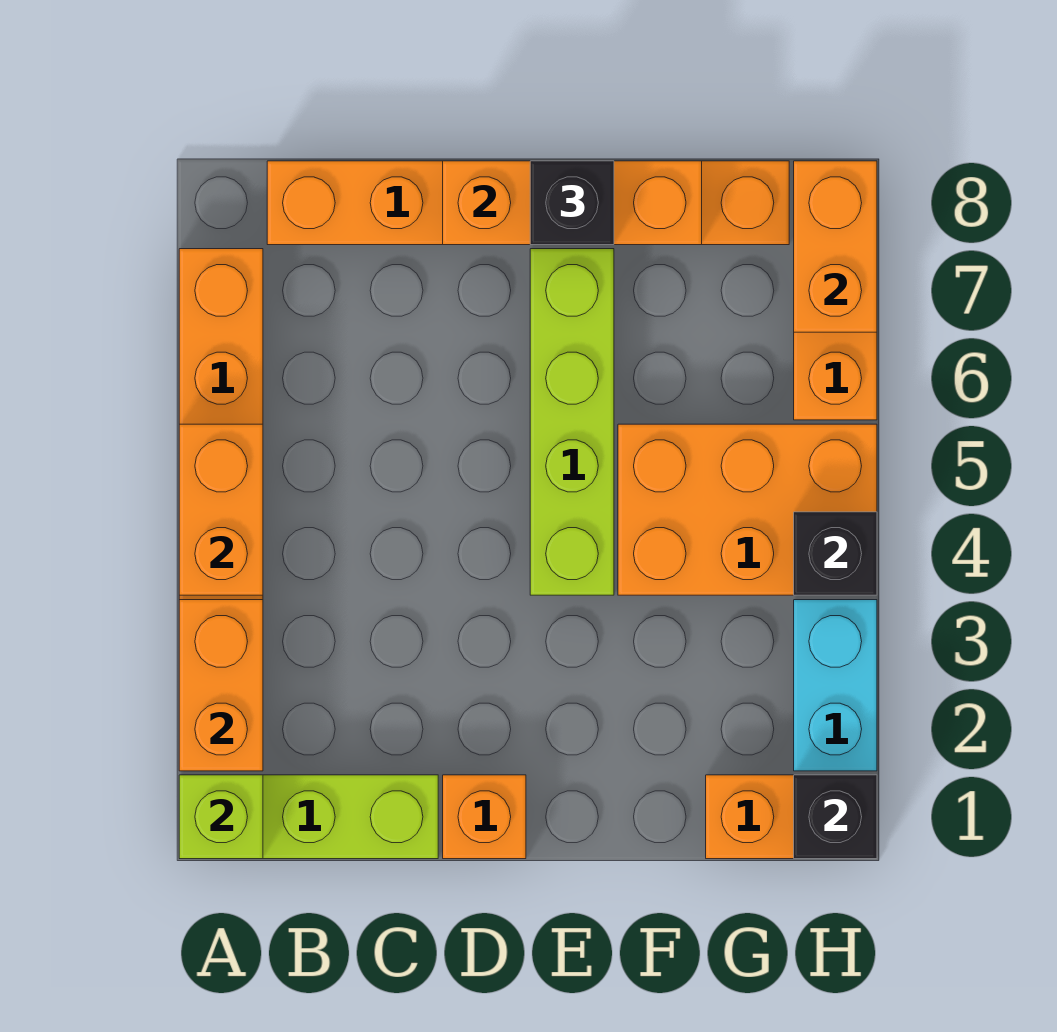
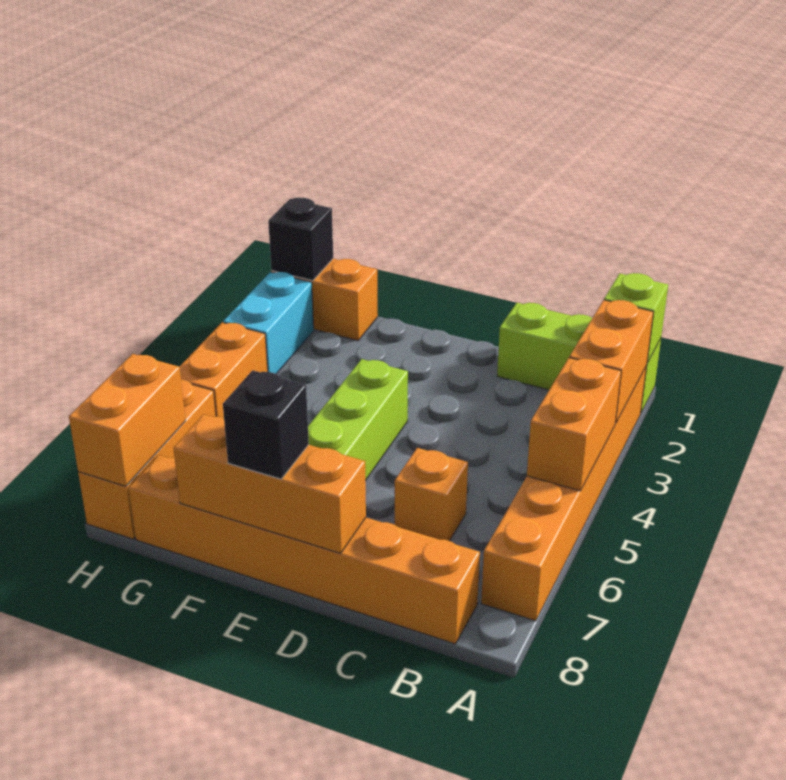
orange brick D1 level 1 -> orange brick C6 level 1
orange brick F4:H5 level 1 -> orange brick H4:H5 level 1
black brick H4 level 2 -> none

